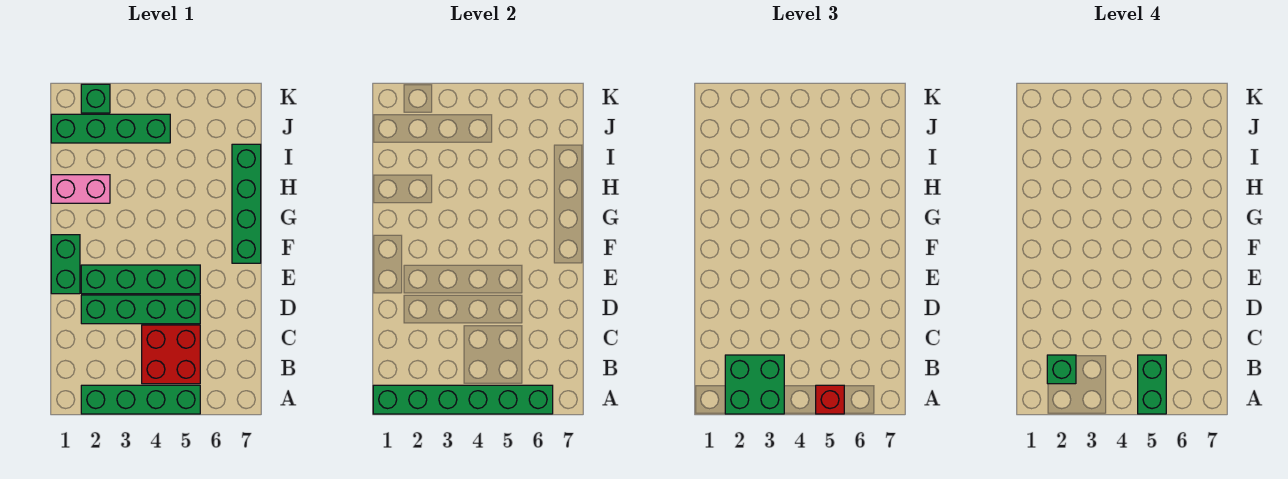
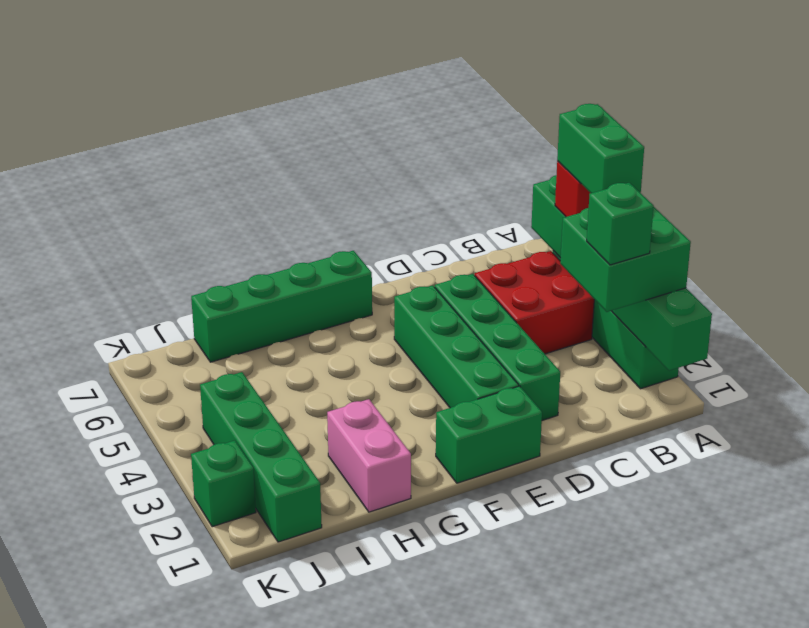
green brick A5:B5 level 4 -> green brick A4:A5 level 4

